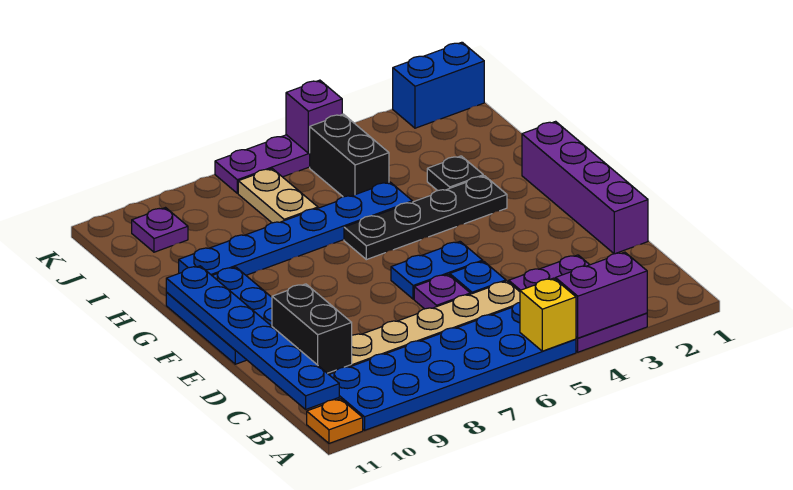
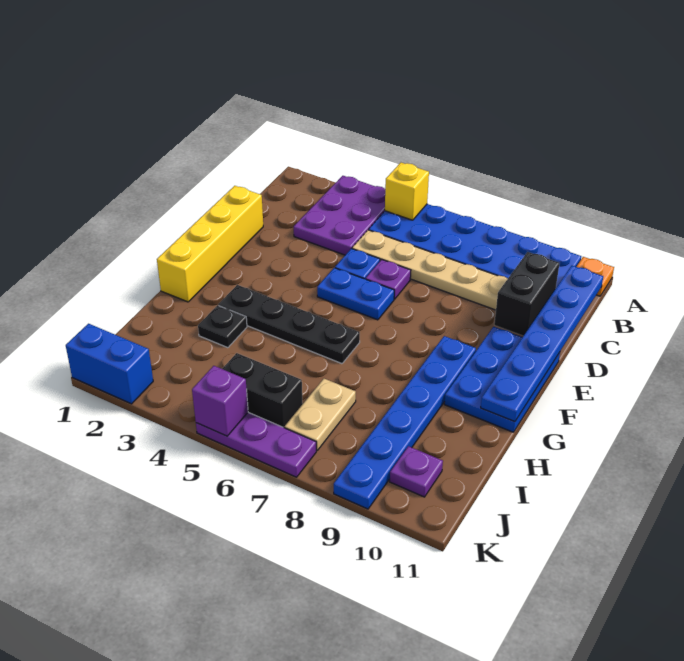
purple brick A3:A4 level 2 -> none
purple brick D1:G1 level 1 -> yellow brick D1:G1 level 1
blue plate H5:H10 level 1 -> blue plate F9:K9 level 1
black brick I5:J5 level 1 -> black brick J5:J6 level 1

